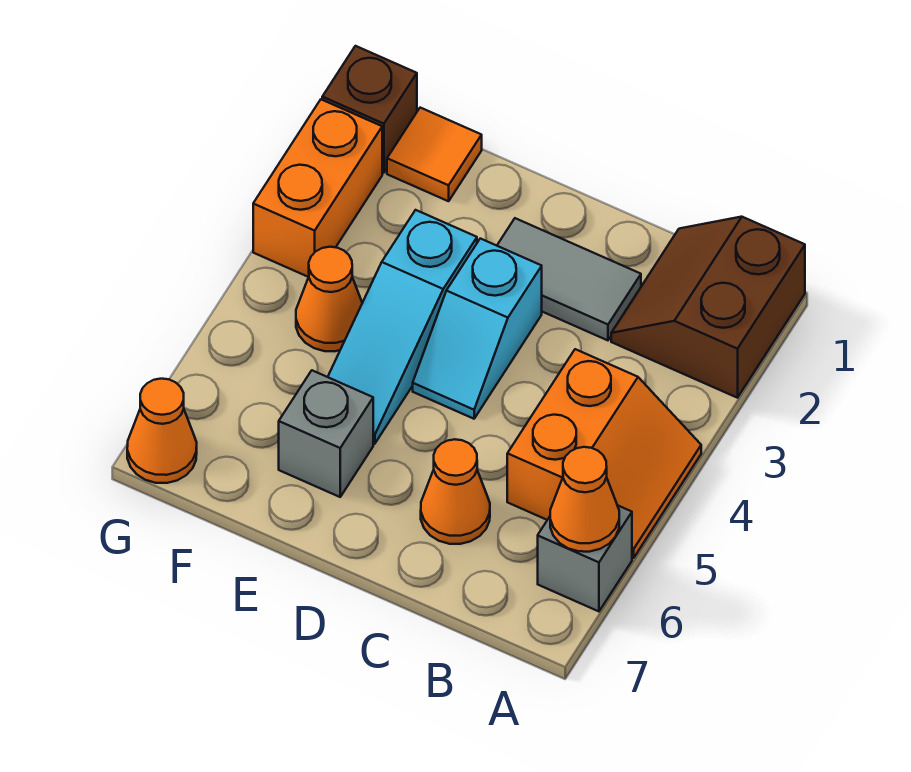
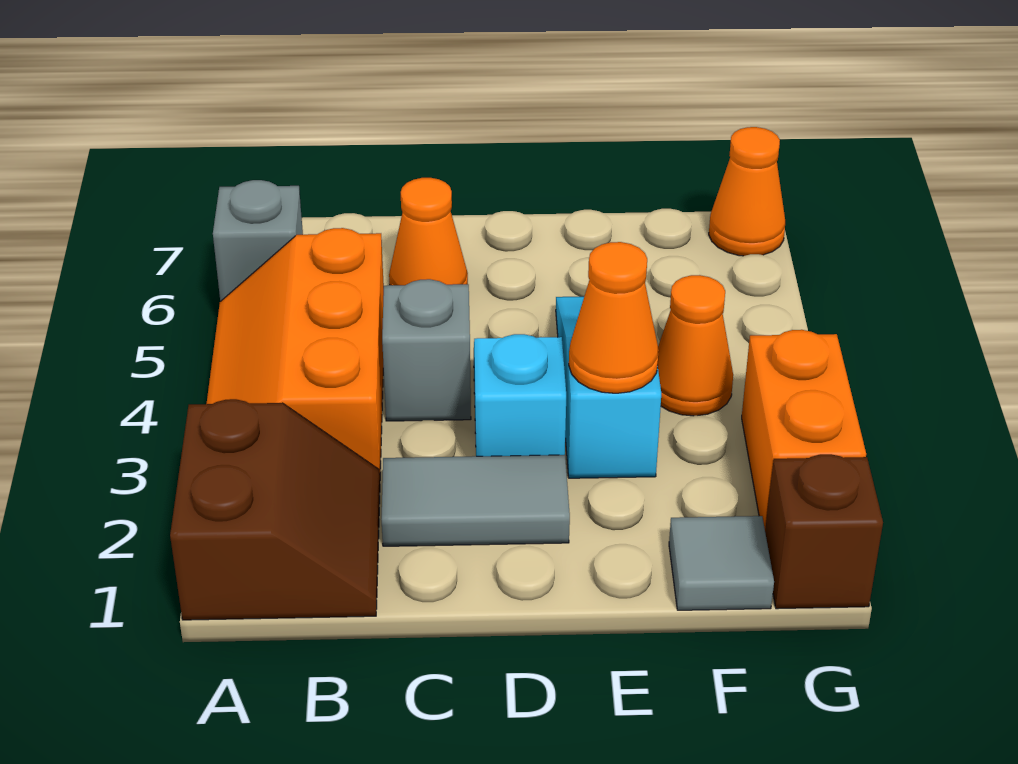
orange slope A4:B5 level 1 top B -> orange slope A3:B5 level 1 top B
orange cone A6 level 2 -> orange cone E3 level 2
grey brick E6 level 1 -> grey brick C4 level 1
orange tile F1 level 1 -> grey tile F1 level 1

